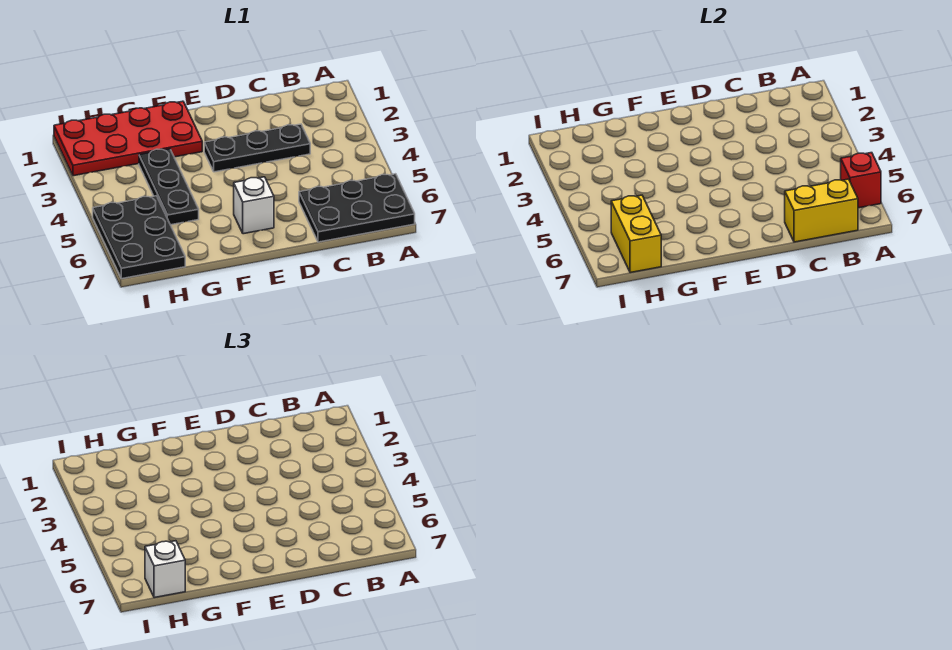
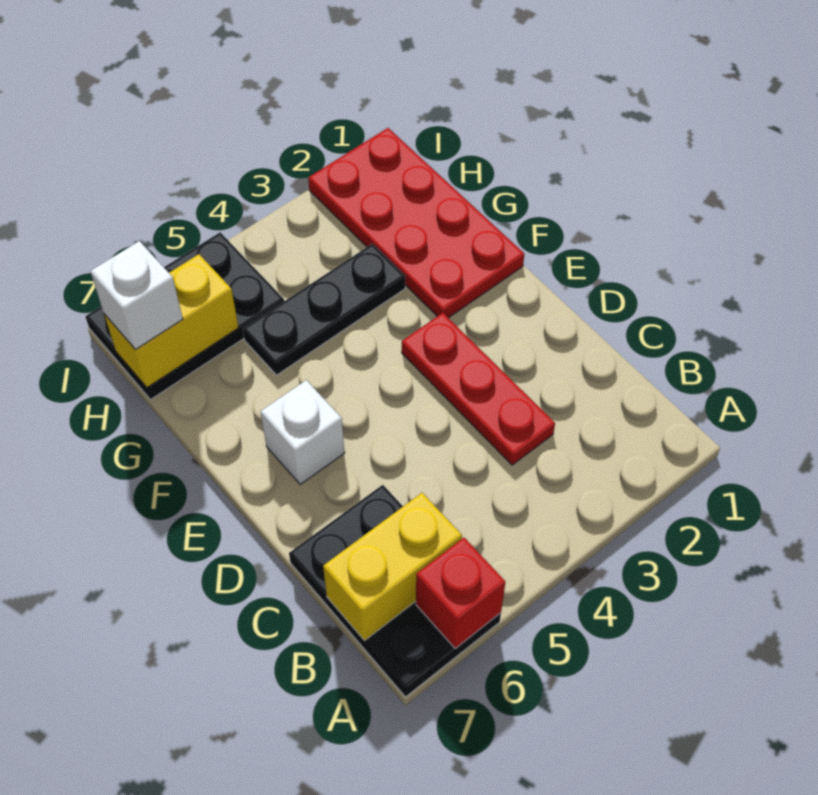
yellow brick B7:C7 level 2 -> yellow brick B6:B7 level 2
black plate C3:E3 level 1 -> red plate C3:E3 level 1

